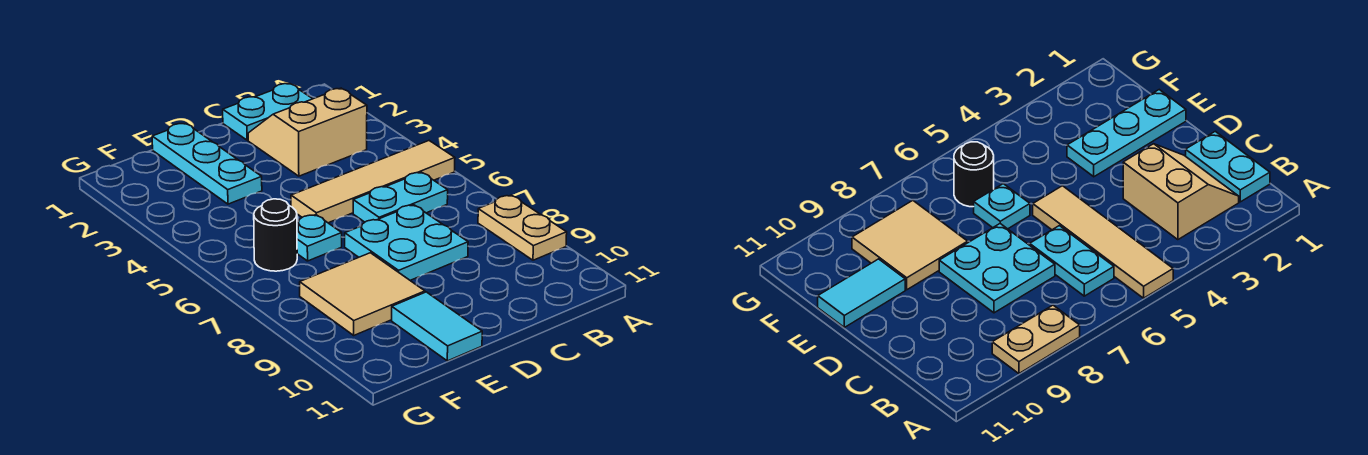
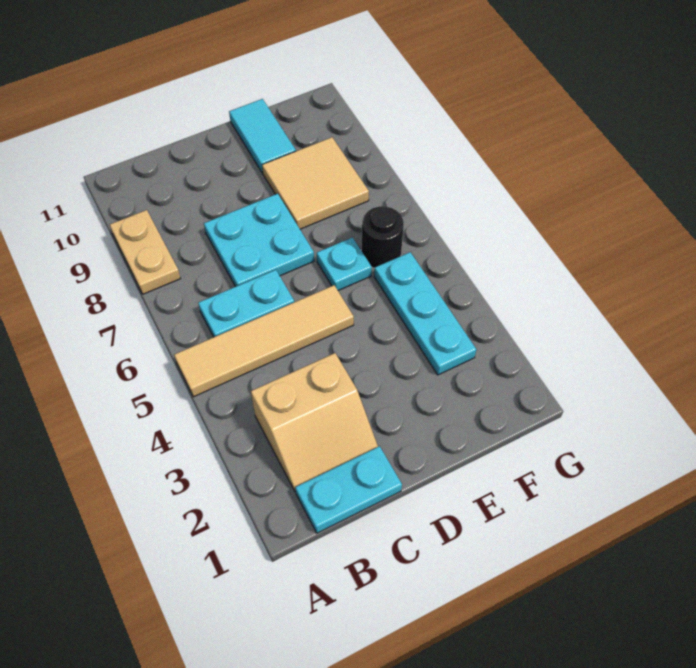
cyan plate E1:E3 level 1 -> cyan plate F3:F5 level 1

